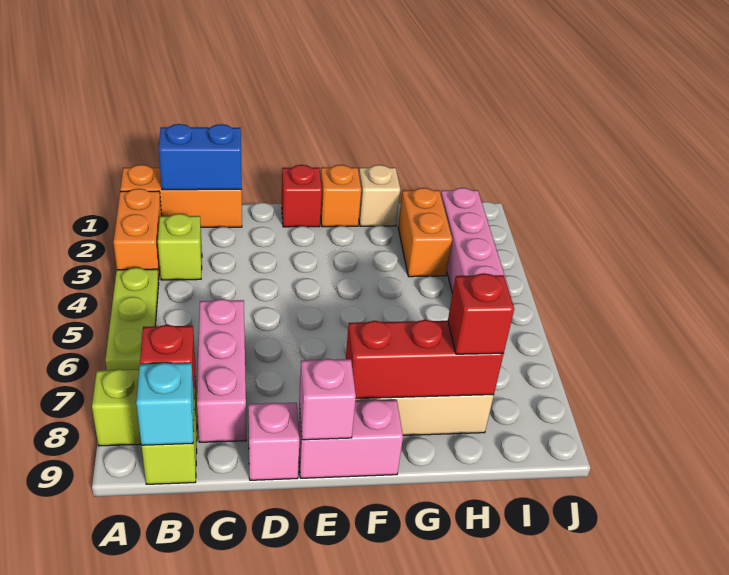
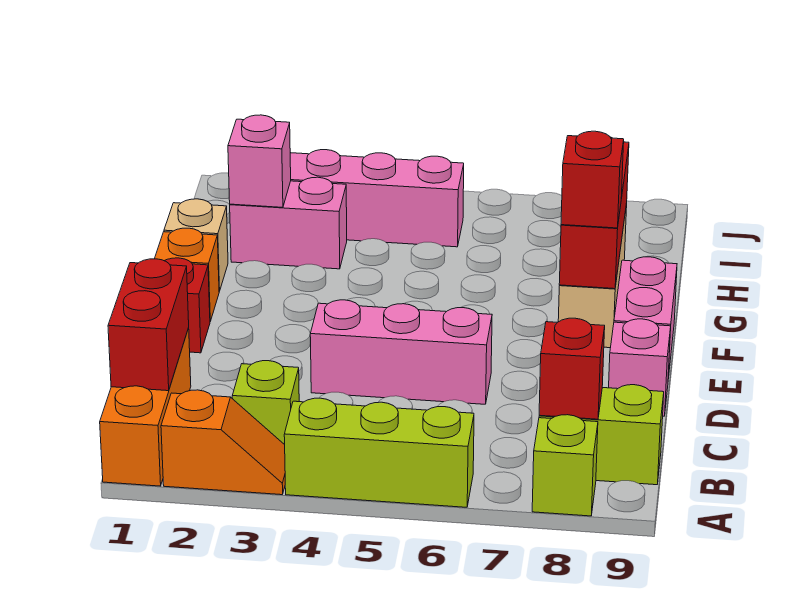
orange brick A2:A3 level 1 -> orange slope A2:A3 level 1 top 2
lime plate A4:A6 level 1 -> lime brick A4:A6 level 1
blue brick B1:C1 level 2 -> red brick B1:C1 level 2
cyan brick B9 level 2 -> none
pink brick C6:C8 level 1 -> pink brick D4:D6 level 1
pink brick E9 level 2 -> pink brick H2 level 2
orange brick H2:H3 level 1 -> pink brick H2:H3 level 1
red brick H8 level 3 -> red brick F8 level 3

